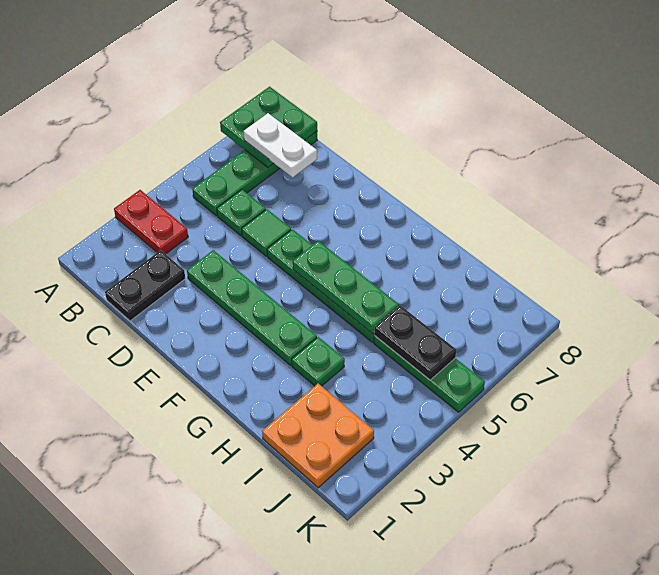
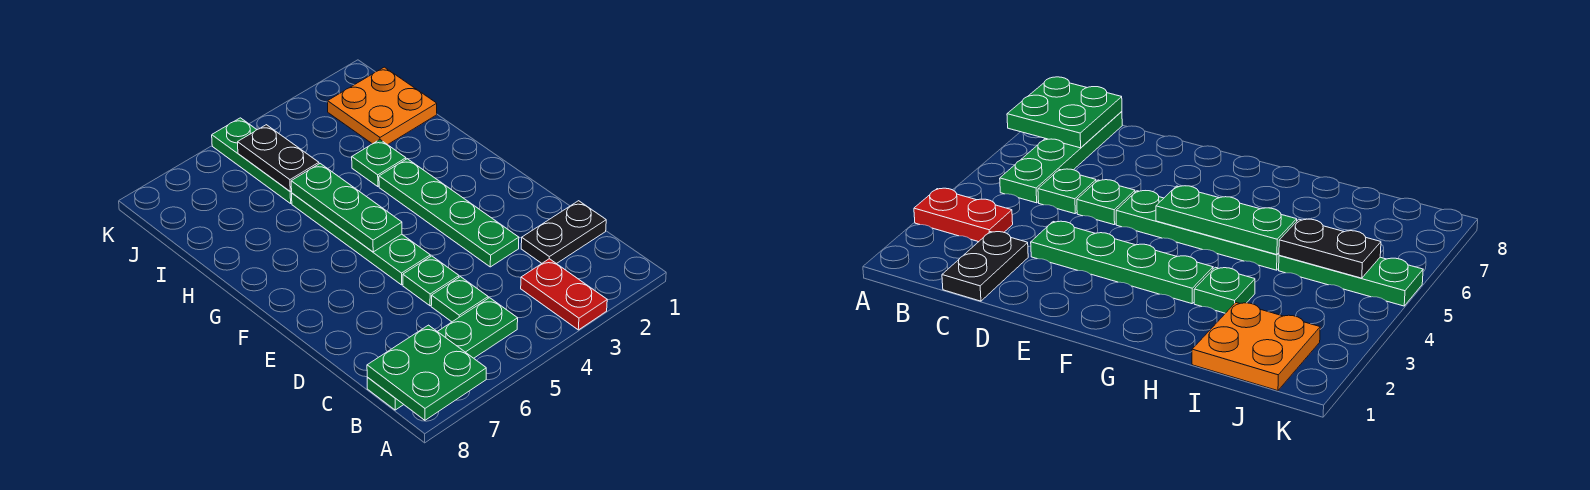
white plate B7:C7 level 3 -> none
green tile D5 level 1 -> green plate D5 level 1

